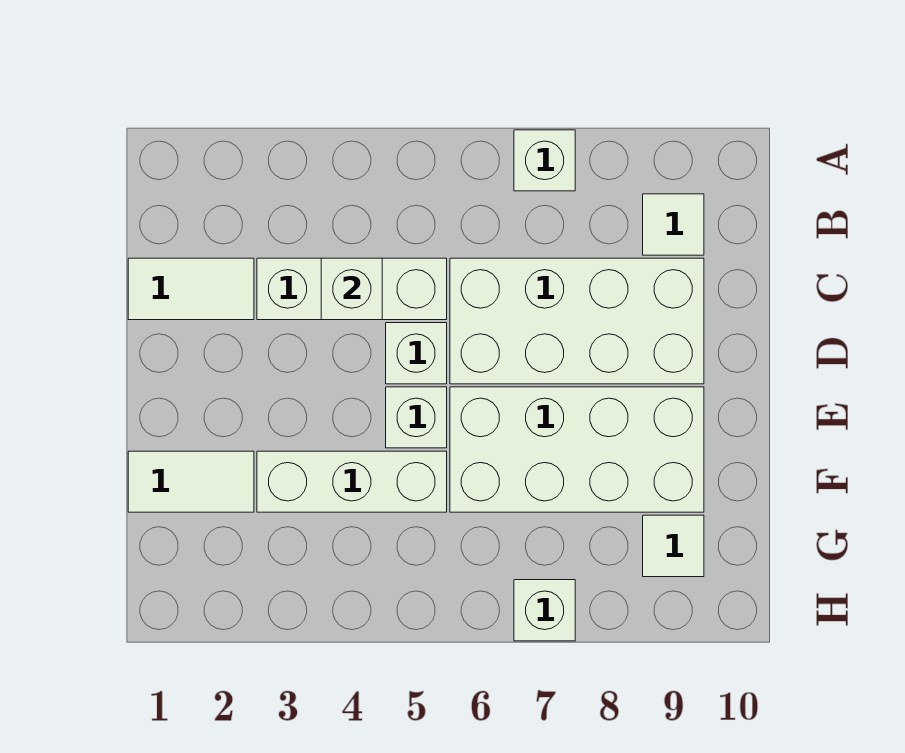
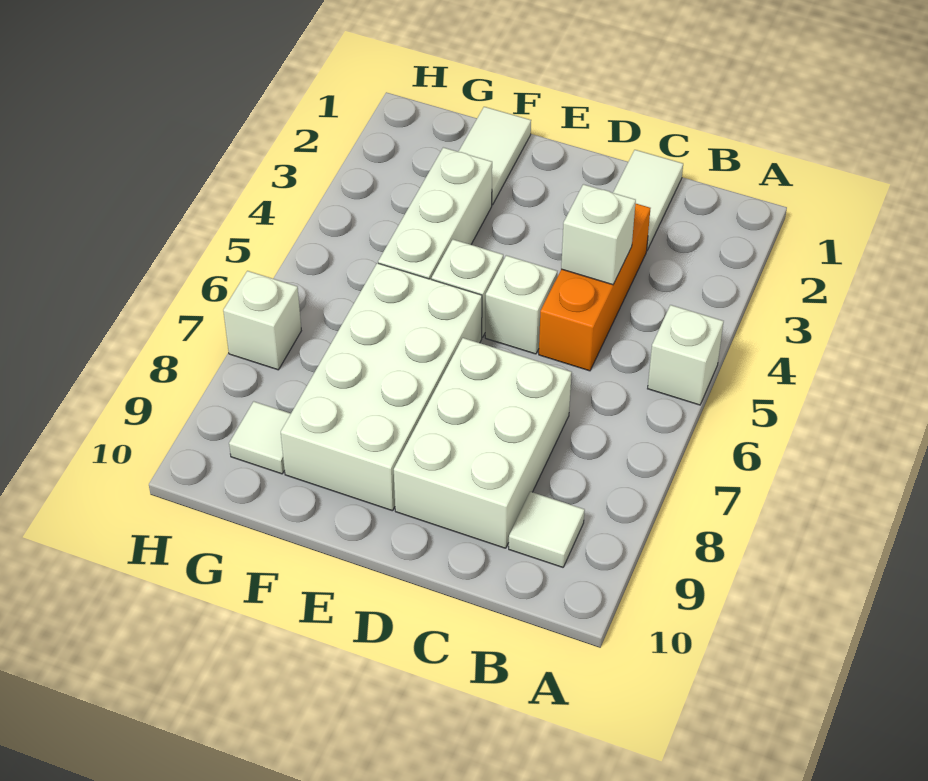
white brick A7 level 1 -> white brick A5 level 1
white brick C3:C5 level 1 -> orange brick C3:C5 level 1
white brick C6:D9 level 1 -> white brick C7:D9 level 1

